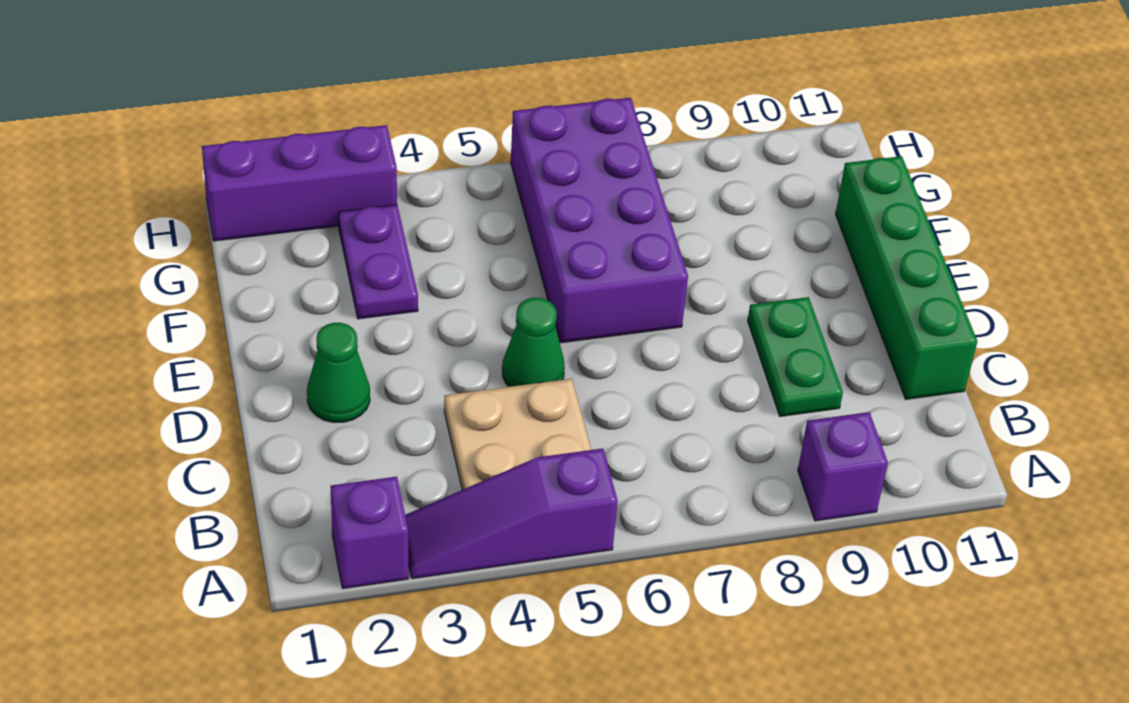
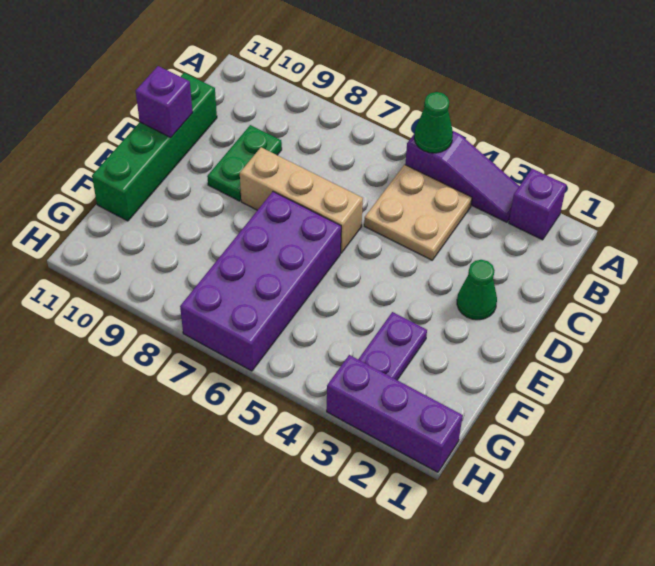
purple brick A9 level 1 -> purple brick D11 level 2
green cone D5 level 1 -> green cone A5 level 2
none -> tan brick D6:D8 level 1

